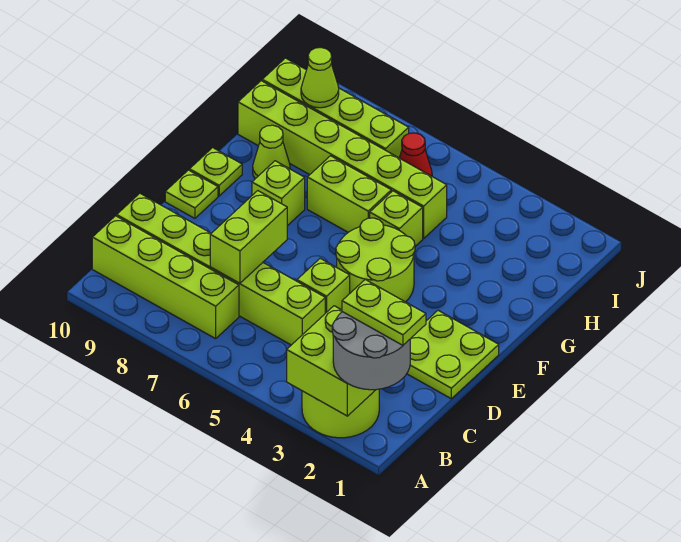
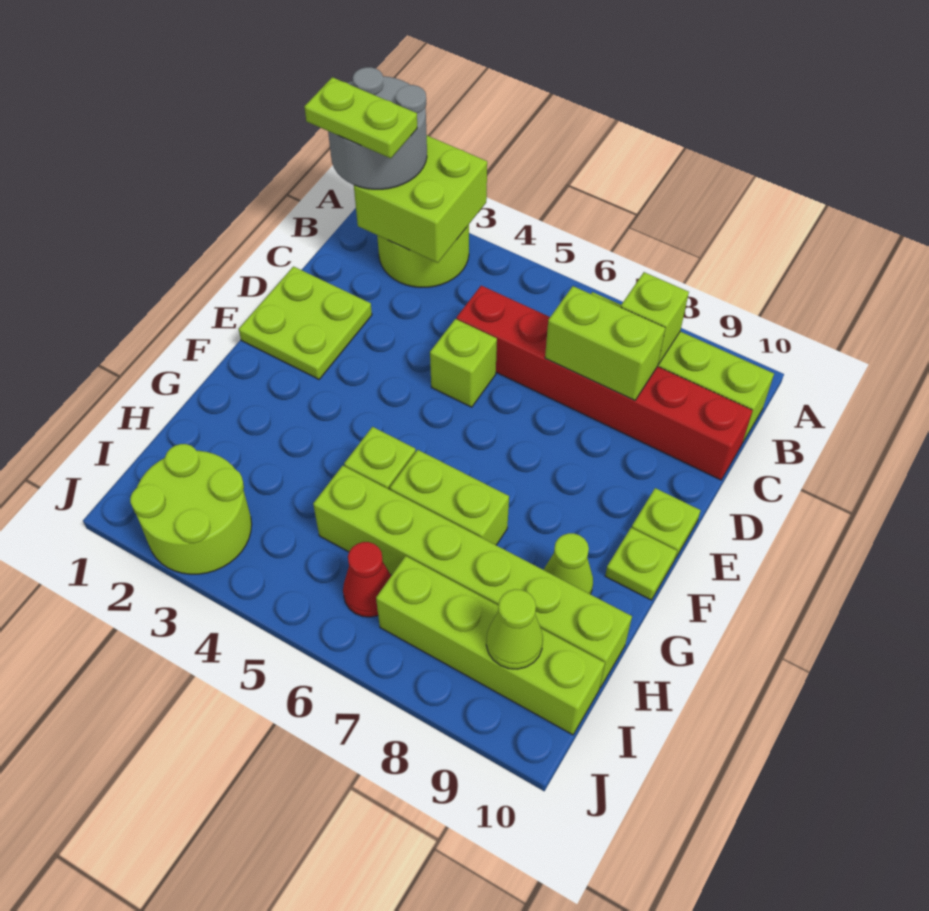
lime brick C5:C10 level 1 -> red brick C5:C10 level 1
lime brick C7:D7 level 2 -> lime brick C7:C8 level 2
lime round brick E4:F5 level 1 -> lime round brick I2:J3 level 1
lime brick F8 level 1 -> lime brick B8 level 2

